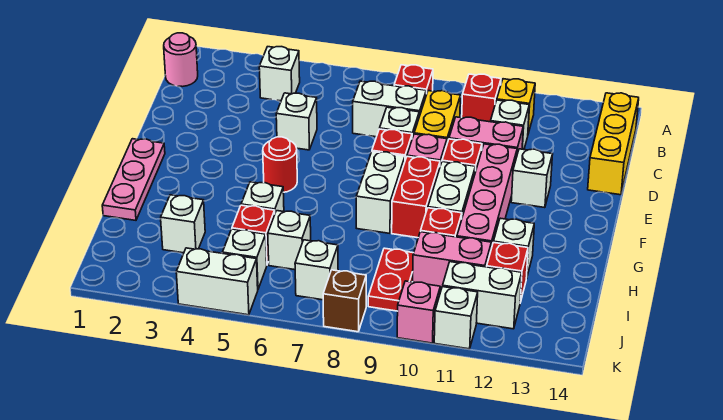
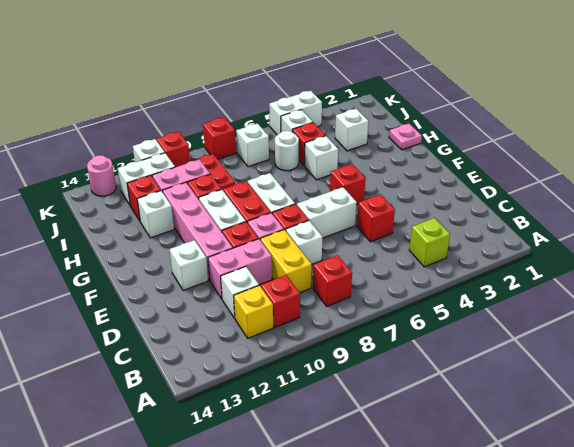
pink round brick B1 level 1 -> pink round brick K13 level 1
white brick B4 level 1 -> lime brick B4 level 1
yellow brick B14:D14 level 1 -> none
white brick C7:C8 level 1 -> white brick E6:E7 level 1
white brick D5 level 1 -> red brick D5 level 1
pink plate F1:H1 level 1 -> pink plate H1 level 1
red round brick F5 level 1 -> red brick F5 level 1
white brick I6 level 1 -> white round brick I6 level 1
brown brick K8 level 1 -> red brick K8 level 1
pink brick K10 level 1 -> red brick K10 level 1

